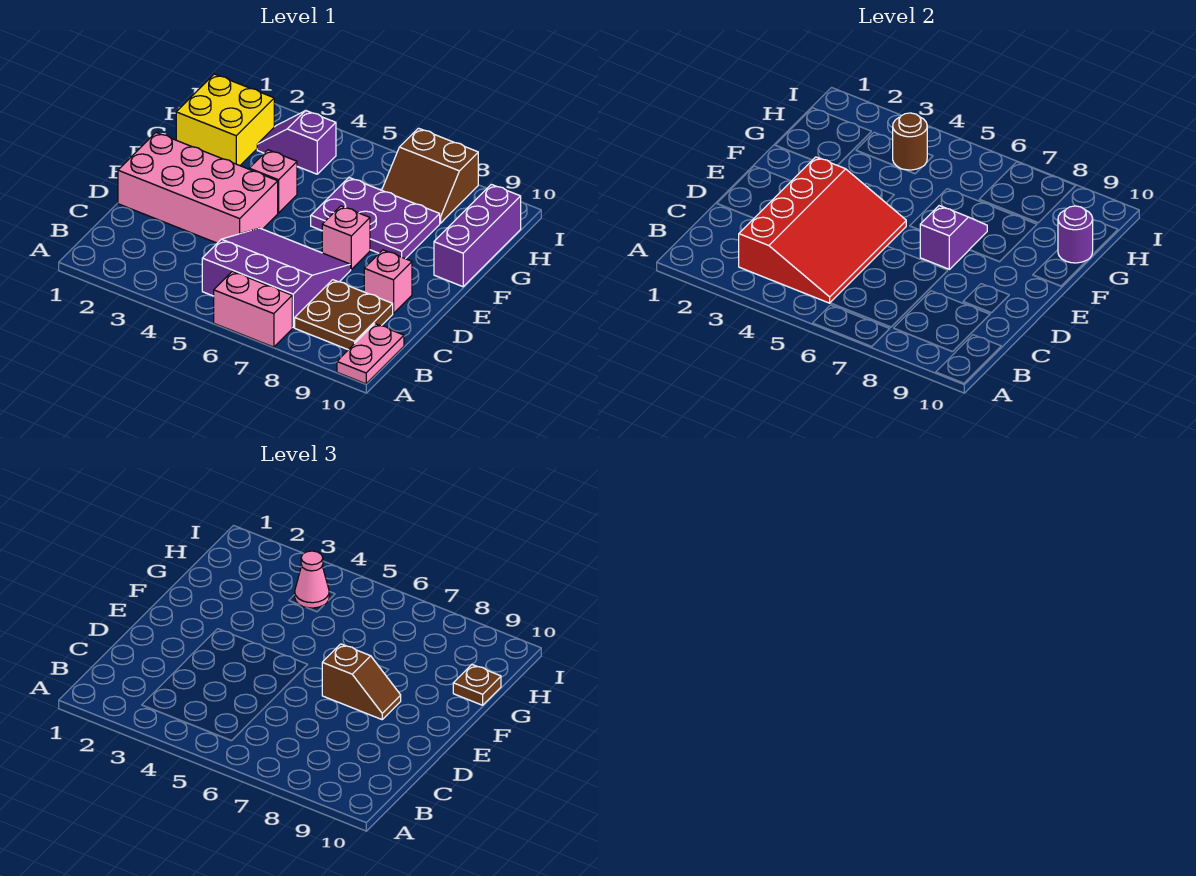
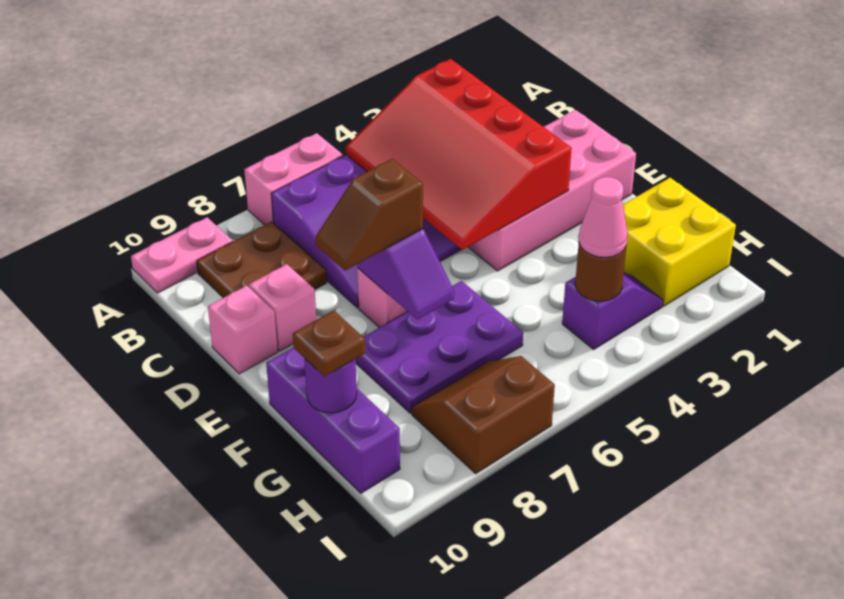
pink plate A10:B10 level 1 -> pink plate A9:A10 level 1
pink brick F4 level 1 -> pink brick D10 level 1

